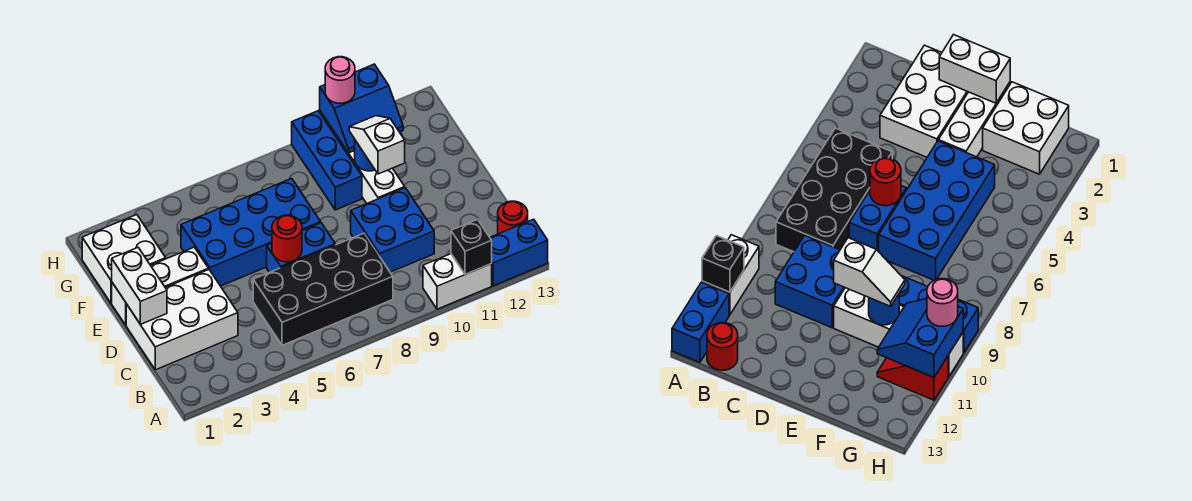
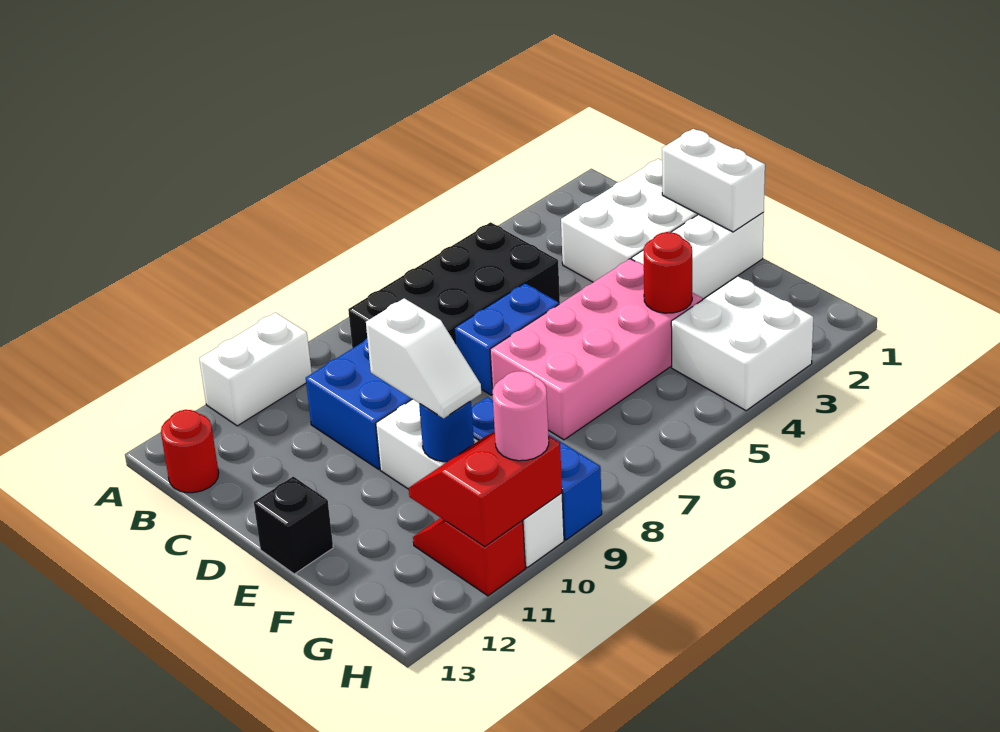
black brick A11 level 2 -> black brick E13 level 1
blue brick A12:A13 level 1 -> none
red round brick D6 level 2 -> red round brick F4 level 2
blue brick E4:F7 level 1 -> pink brick E4:F7 level 1
white brick F1:G2 level 1 -> white brick G3:H4 level 1
blue slope G10:H11 level 2 top H -> red slope G10:H11 level 2 top H

